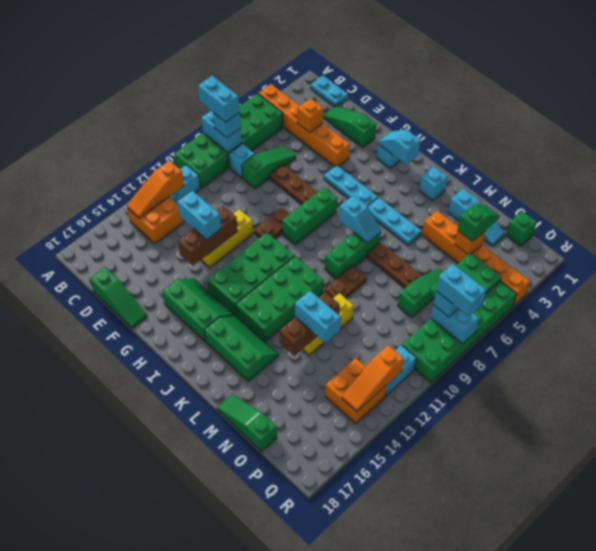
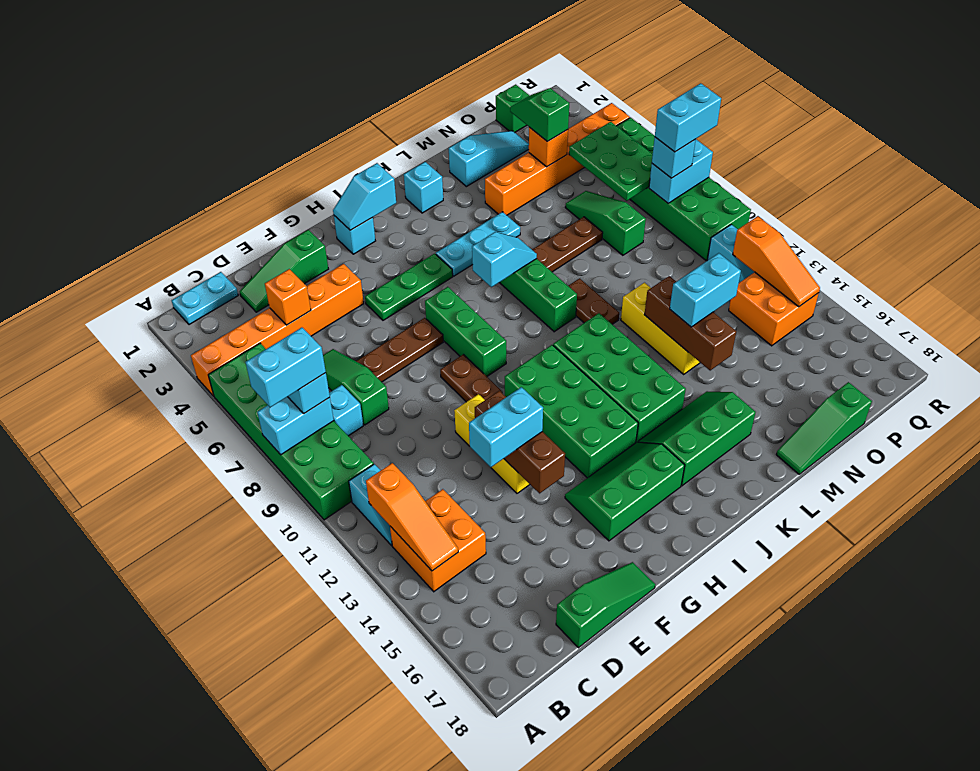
cyan plate G5:I5 level 1 -> green plate G5:I5 level 1

